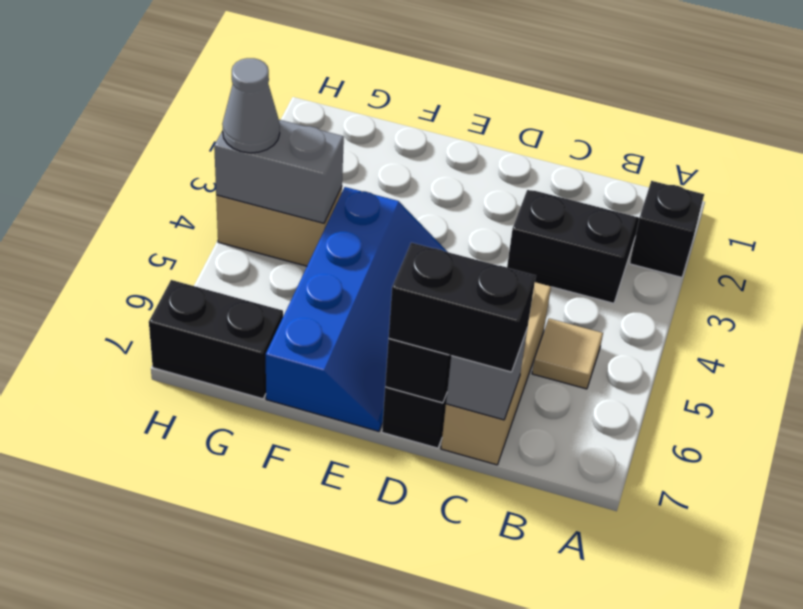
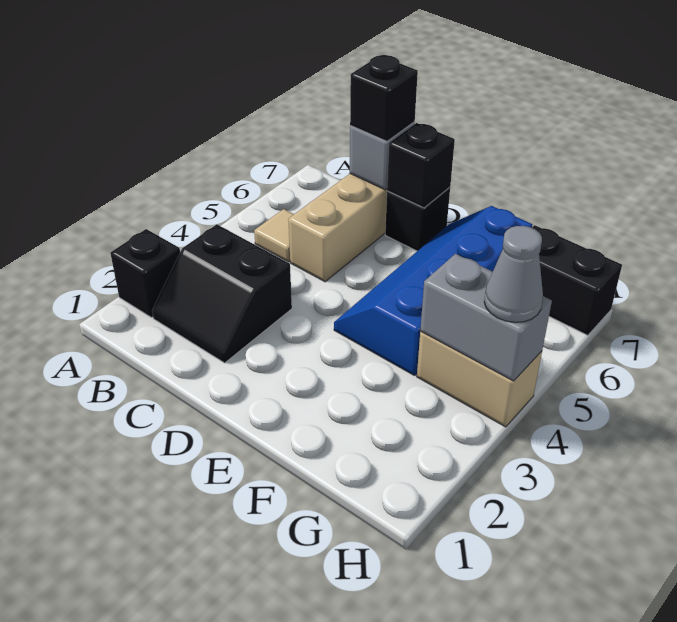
black brick C7:D7 level 3 -> black brick C7 level 3

